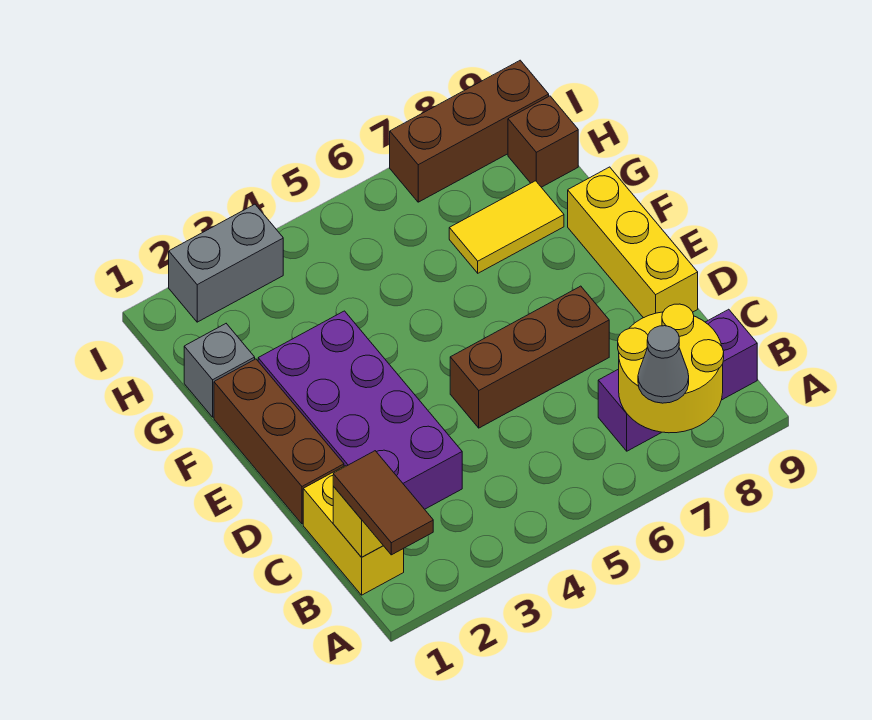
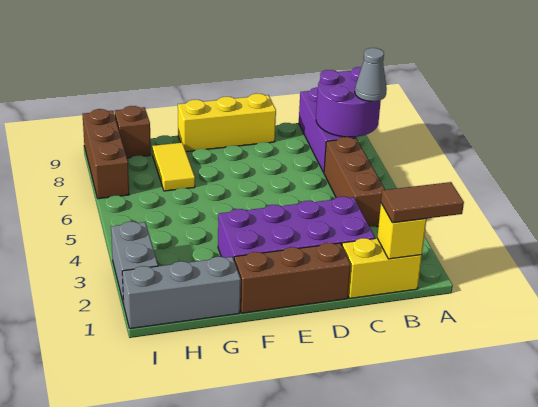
yellow round brick A7:B8 level 2 -> purple round brick A7:B8 level 2
brown brick D5:D7 level 1 -> brown brick B4:B6 level 1
grey brick G1 level 1 -> grey brick G1:I1 level 1

